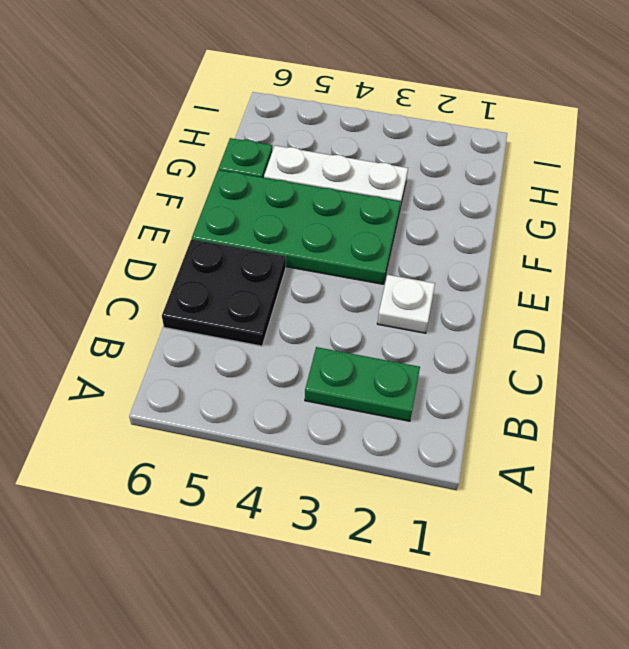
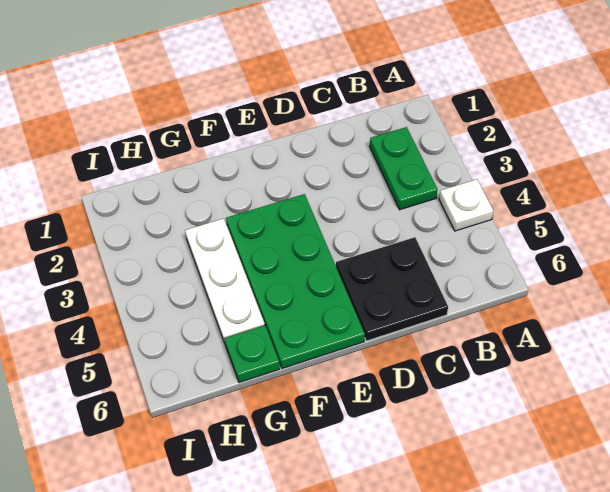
white plate D2 level 1 -> white plate A4 level 1

